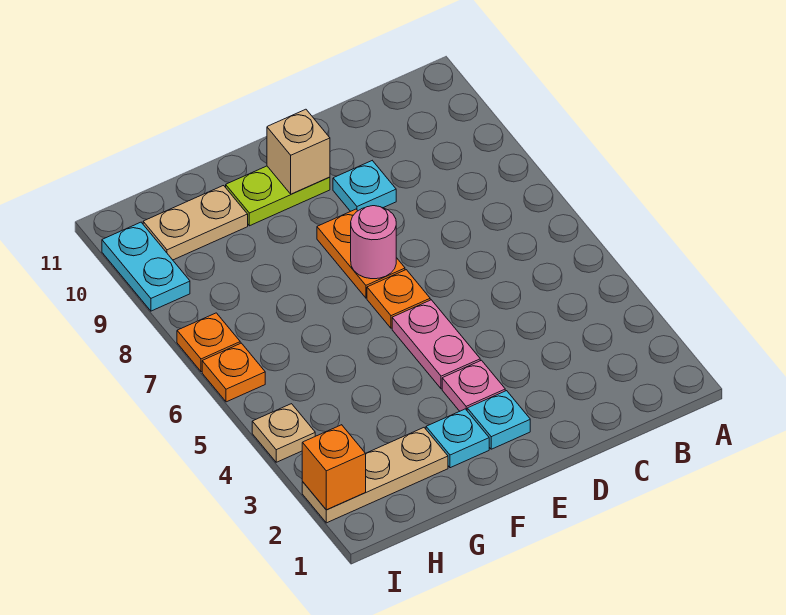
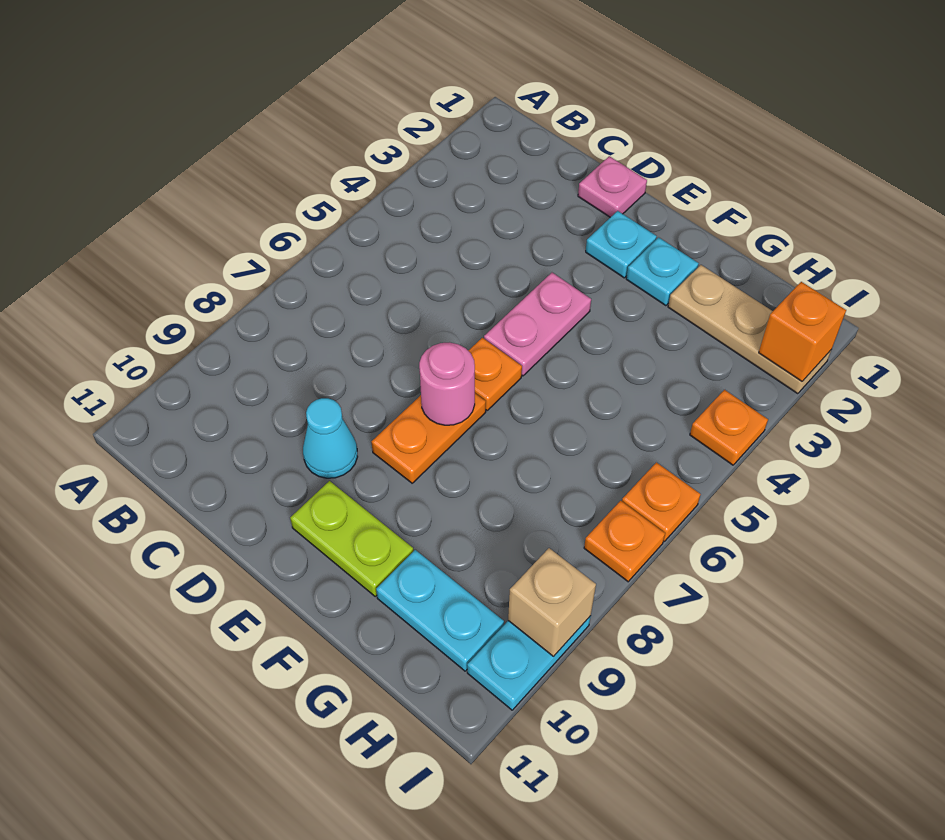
cyan plate D9 level 1 -> cyan cone D9 level 1
pink plate E3 level 1 -> pink plate D1 level 1
tan brick E10 level 2 -> tan brick I9 level 2
tan plate G10:H10 level 1 -> cyan plate G10:H10 level 1
tan plate I4 level 1 -> orange plate I4 level 1

